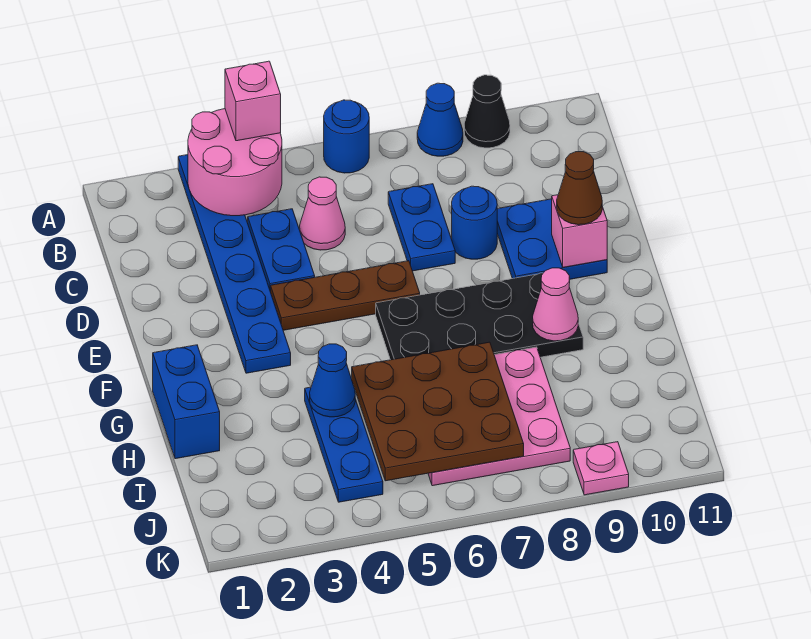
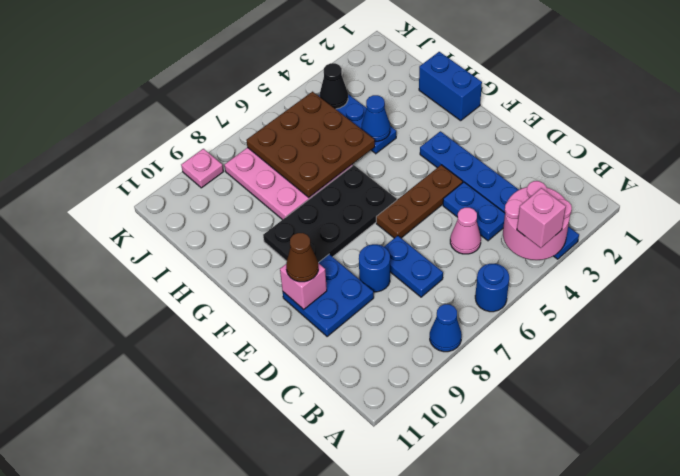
black cone A9 level 1 -> black cone J4 level 2
pink cone G9 level 2 -> none

